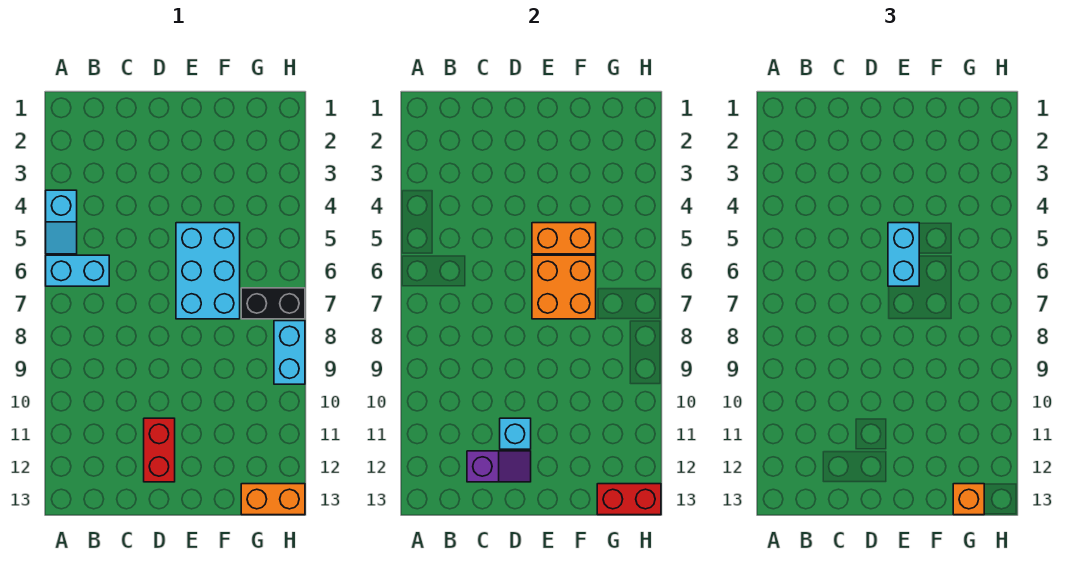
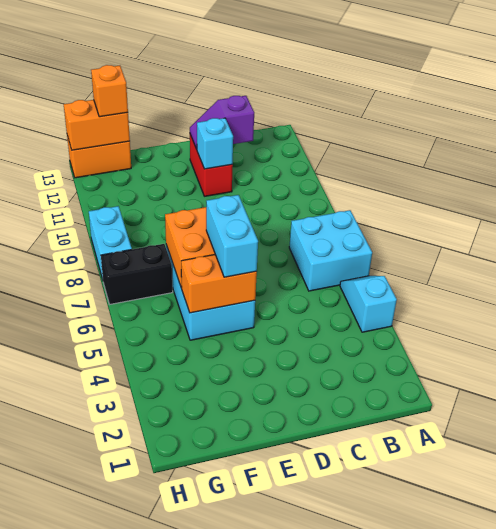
cyan brick A6:B6 level 1 -> cyan brick A6:B7 level 1
red brick G13:H13 level 2 -> orange brick G13:H13 level 2

